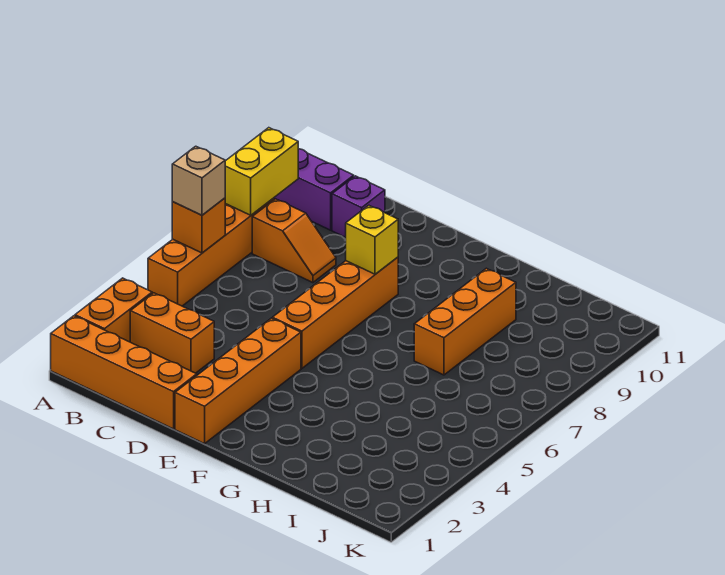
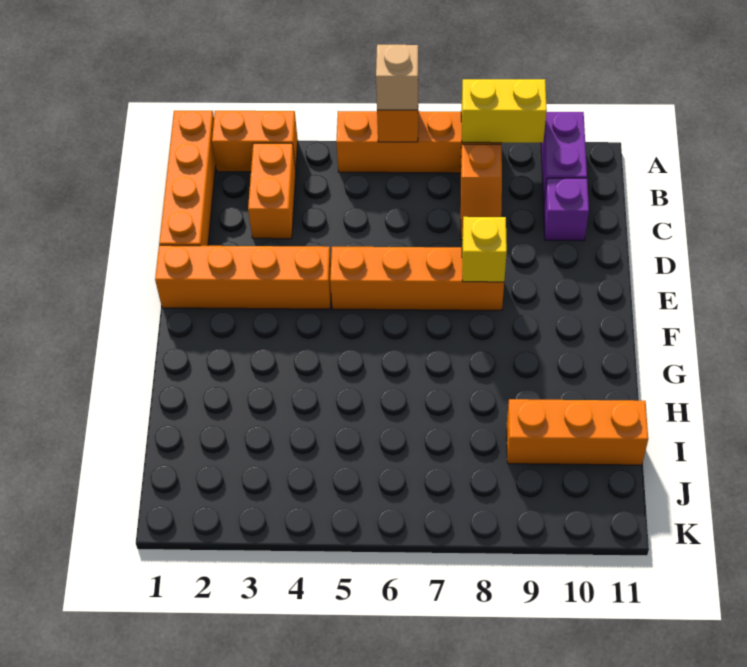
orange brick H7:H9 level 1 -> orange brick I9:I11 level 1

